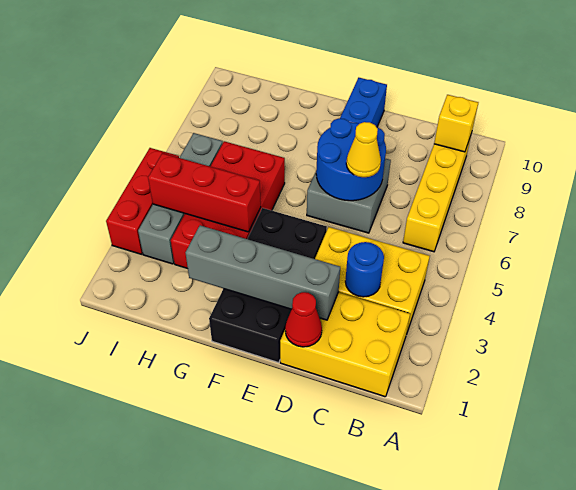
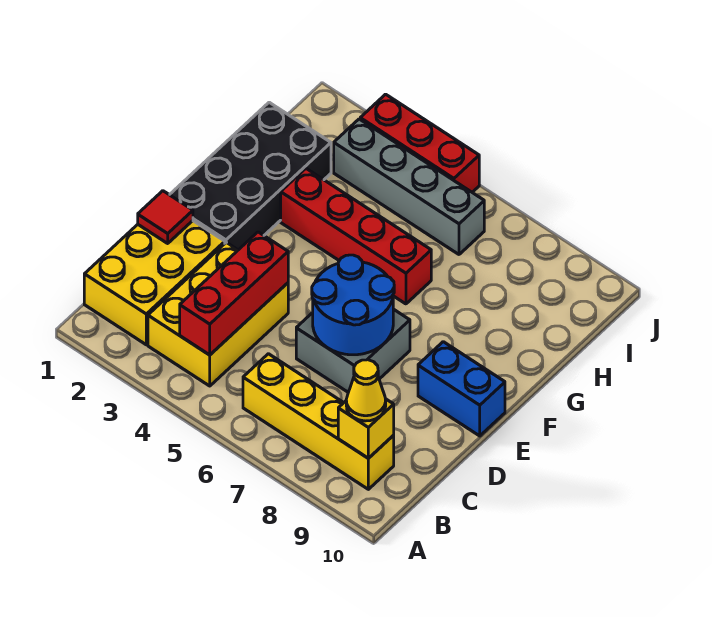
blue round brick C3 level 2 -> none
red cone D1 level 2 -> red tile D1 level 2
grey brick D2:G2 level 2 -> none
yellow cone D6 level 3 -> yellow cone B9 level 3
black brick E1:F4 level 1 -> black brick E1:H2 level 1
red brick G3:H6 level 1 -> red brick G3:G6 level 1
red brick G4:I4 level 2 -> red brick B4:D4 level 2

